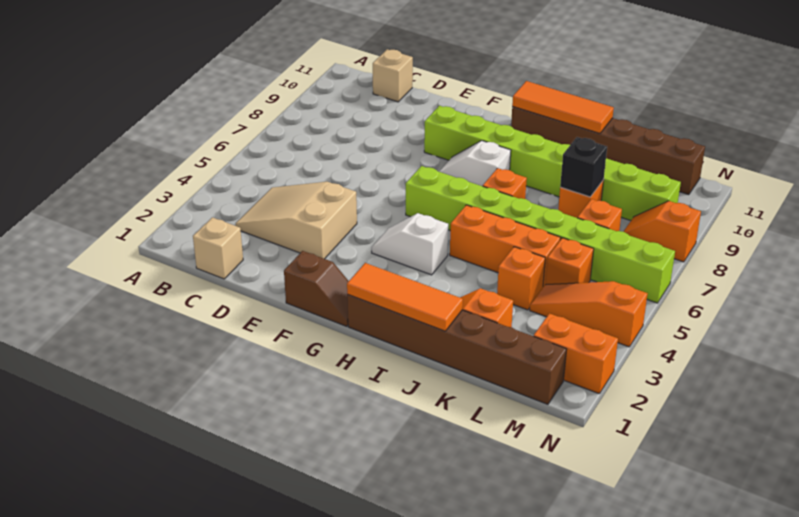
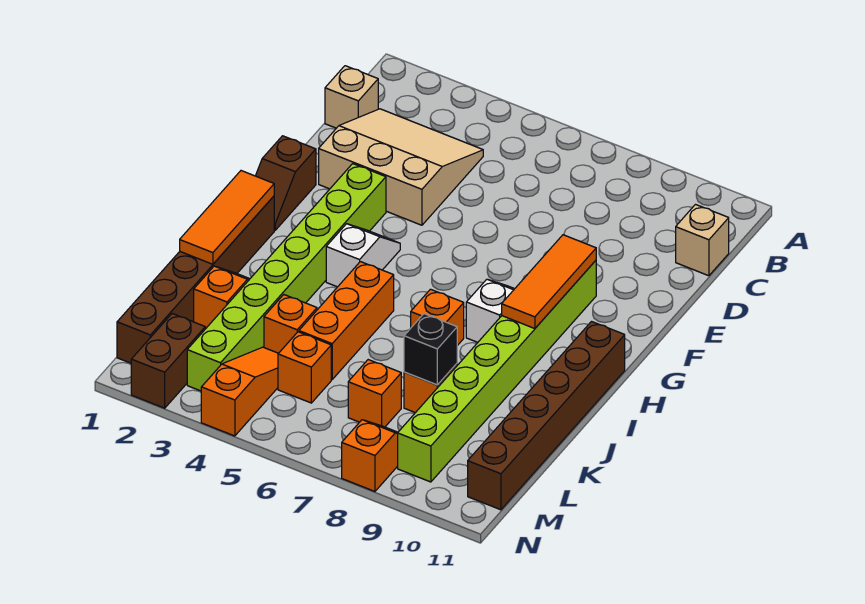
tan slope C3:E4 level 1 top E -> tan slope C2:E4 level 1 top E
lime brick G6:N6 level 1 -> lime brick F3:M3 level 1
orange tile H11:J11 level 2 -> orange tile F9:H9 level 2
orange brick M2:N2 level 1 -> brown brick M2:N2 level 1

